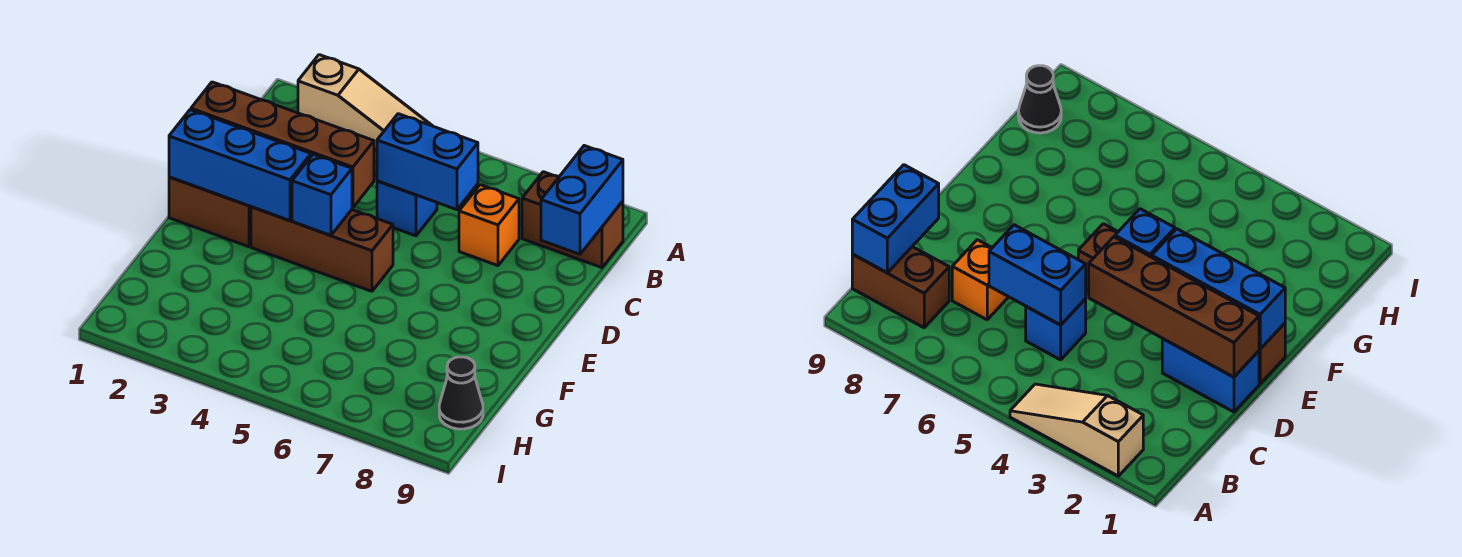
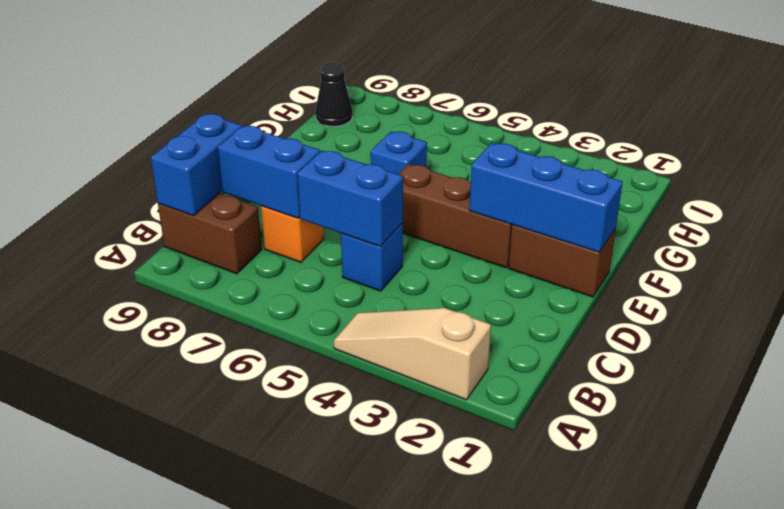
blue brick D1:D2 level 1 -> blue brick C7:C8 level 2
brown brick D1:D4 level 2 -> none
blue brick E4 level 2 -> blue brick F6 level 1

